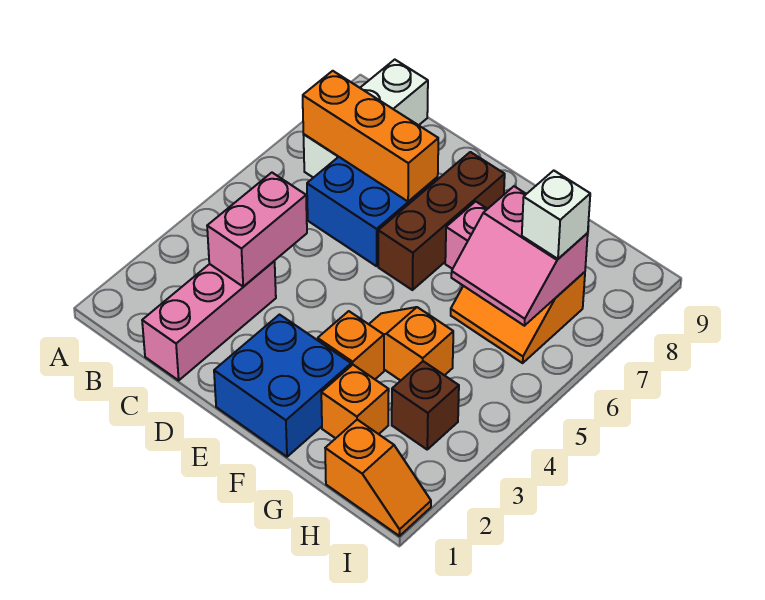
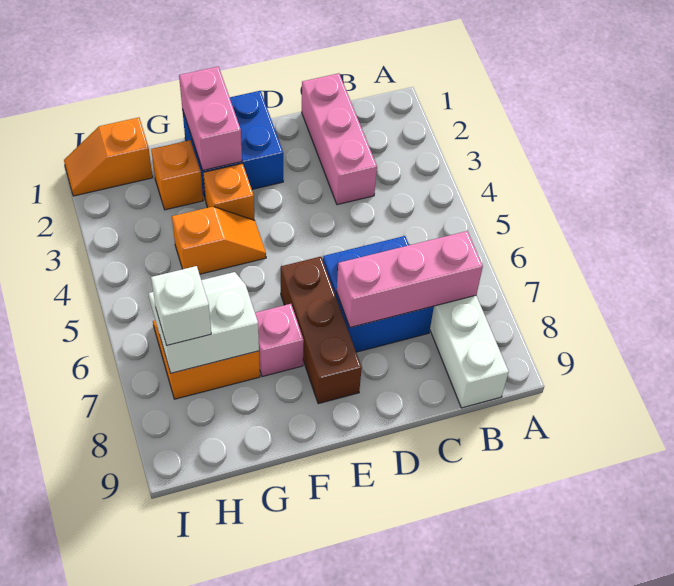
orange brick B7:D7 level 2 -> pink brick B7:D7 level 2
pink brick C3:C4 level 2 -> pink brick F1:F2 level 2
pink slope G6:H7 level 2 top 7 -> white slope G6:H7 level 2 top 7
brown brick H3 level 1 -> none

